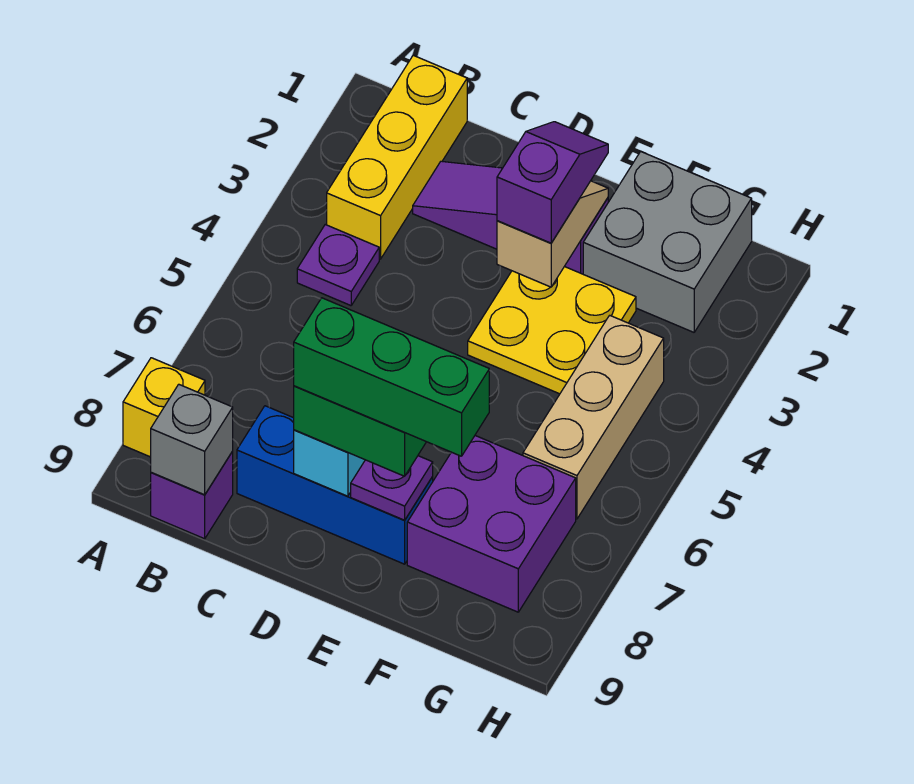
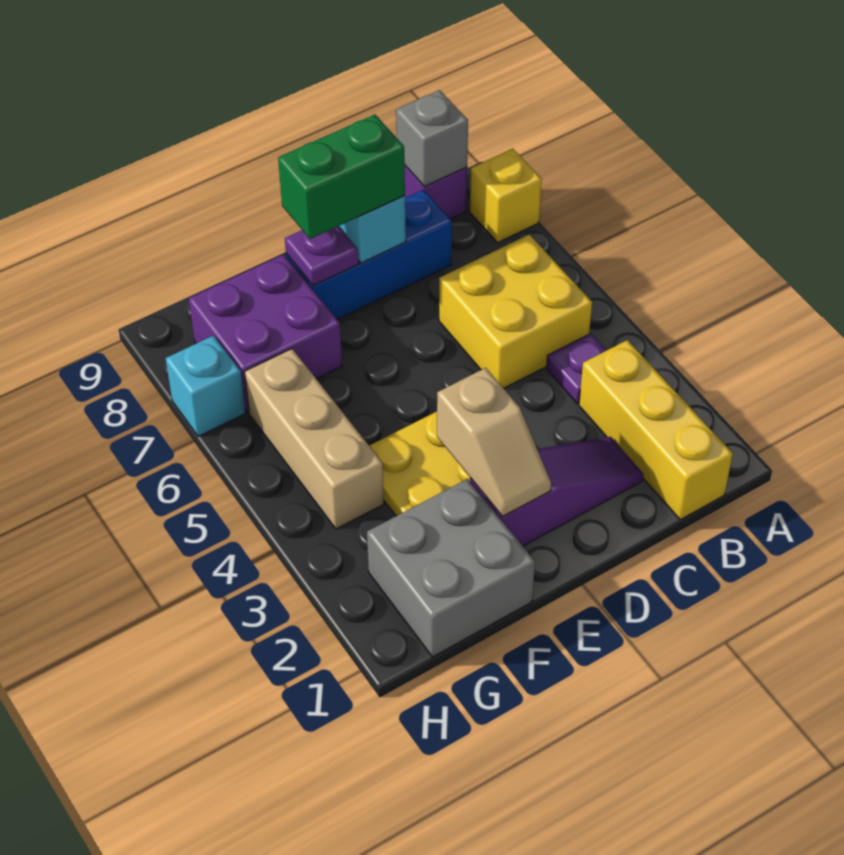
none -> yellow brick B5:C6 level 1
green brick D8:F8 level 4 -> none
purple slope E2:E3 level 3 top 3 -> none
none -> cyan brick H7 level 1

